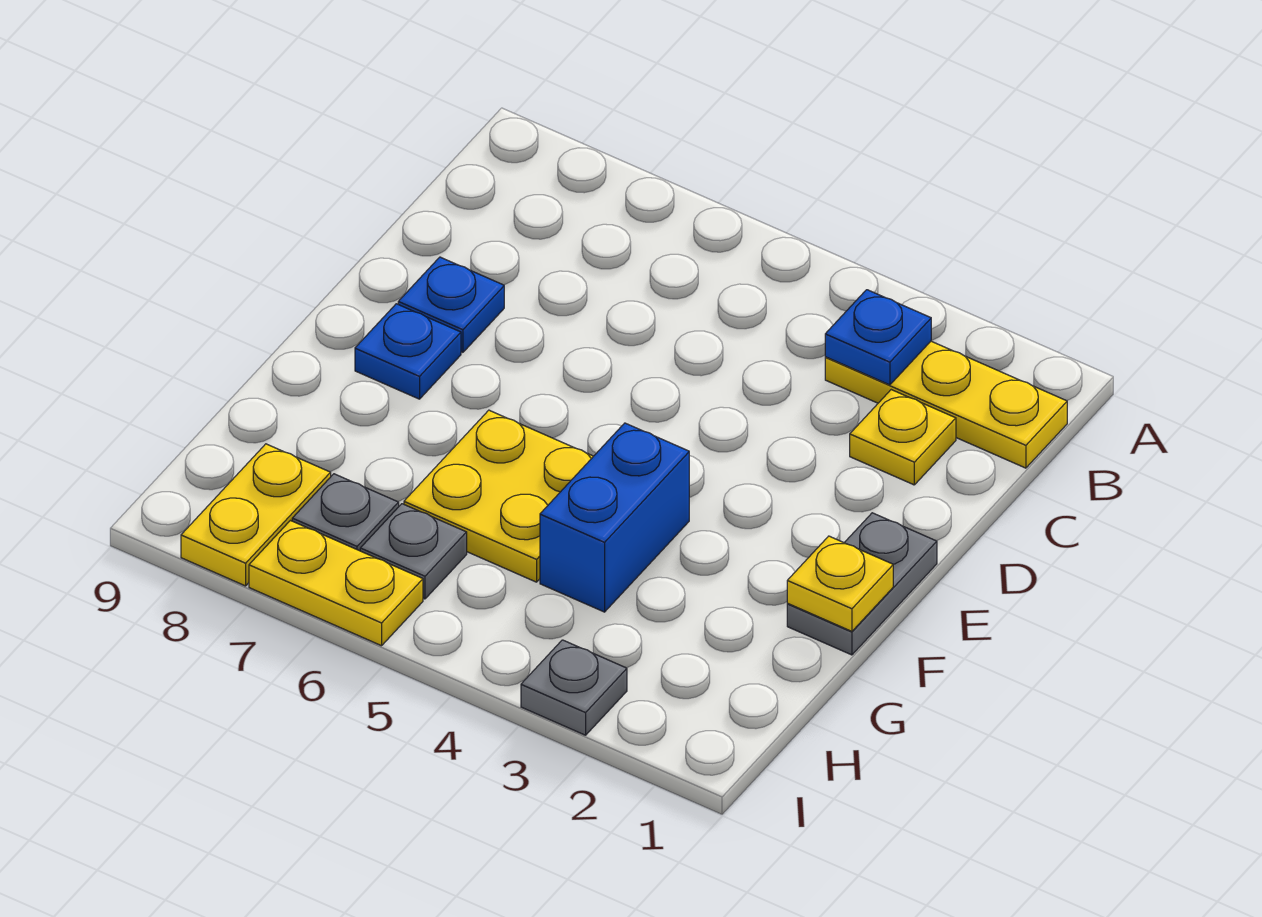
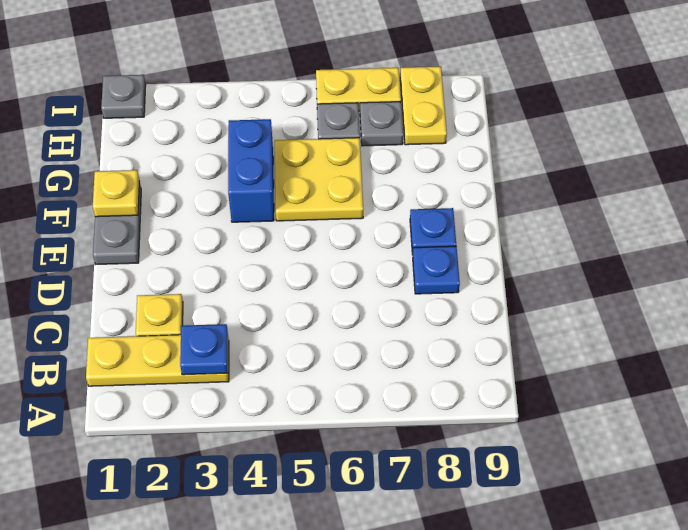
grey plate I3 level 1 -> grey plate I1 level 1

